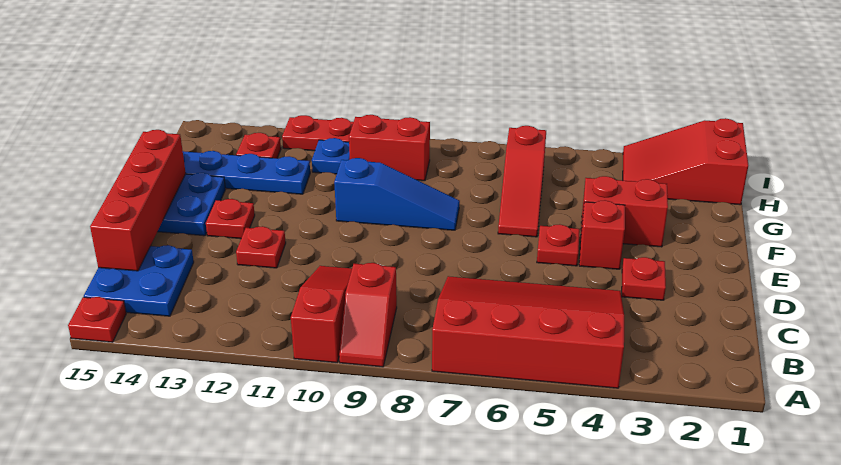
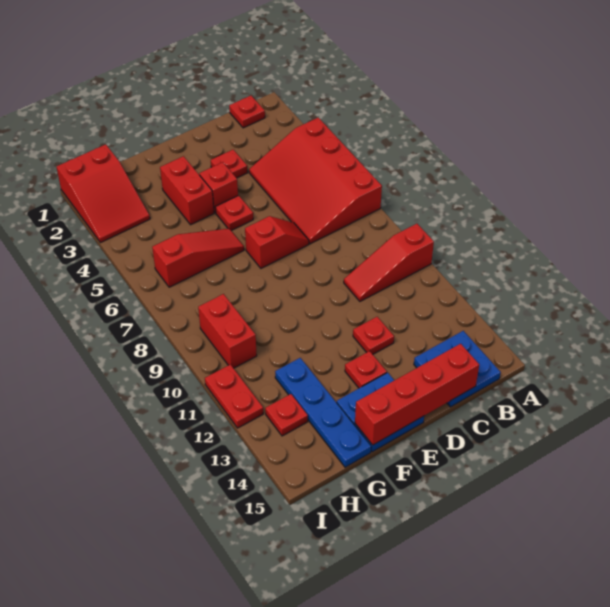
red slope A9:B9 level 1 top B -> red slope D7:E7 level 1 top E
red plate A15 level 1 -> red plate B1 level 1
blue slope F8:F10 level 1 top 10 -> none
blue plate H11 level 1 -> none

